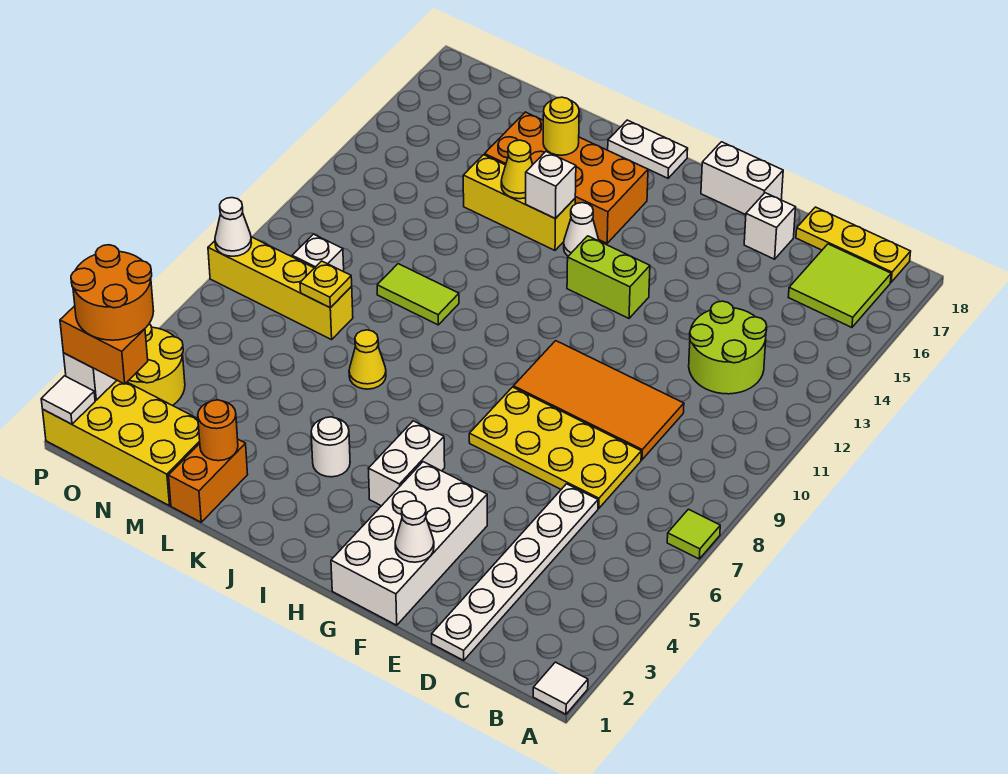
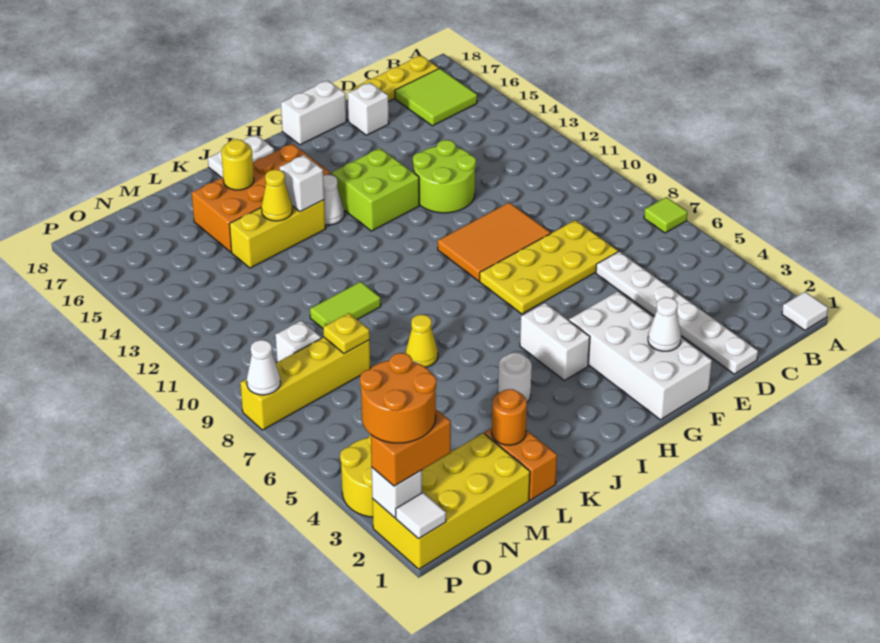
lime round brick C12:D13 level 1 -> lime round brick E12:F13 level 1
orange tile D9:G10 level 1 -> orange tile E9:G10 level 1
lime brick G13:H13 level 1 -> lime brick G13:H14 level 1

